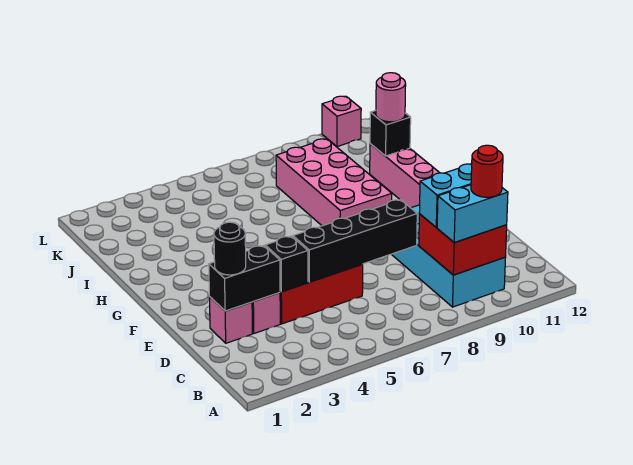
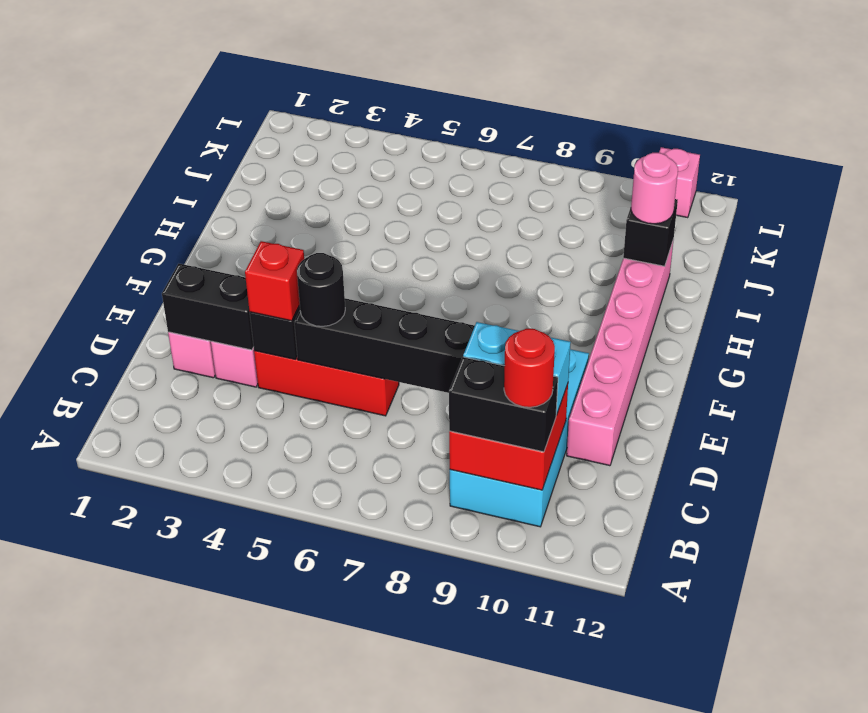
cyan brick B9:B10 level 3 -> black brick B9:B10 level 3
black round brick D2 level 3 -> black round brick D5 level 3
none -> red brick D4 level 3
pink brick G8:J9 level 1 -> none

